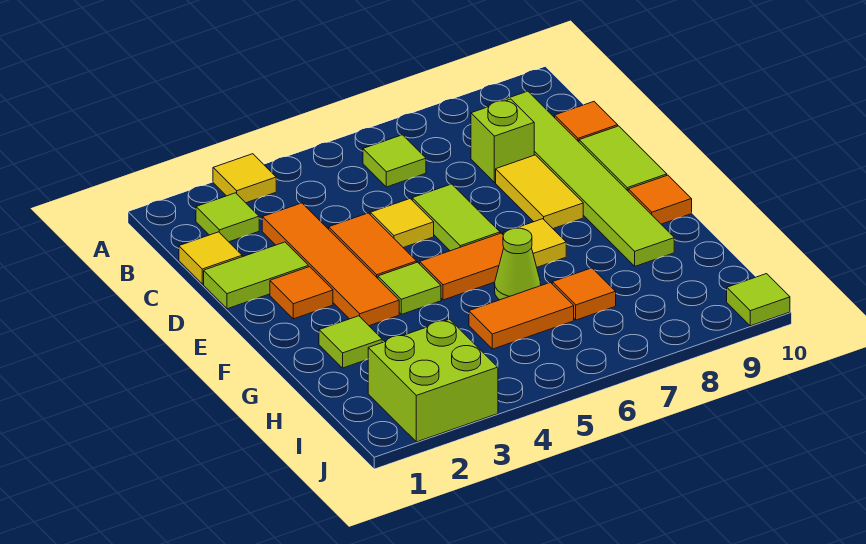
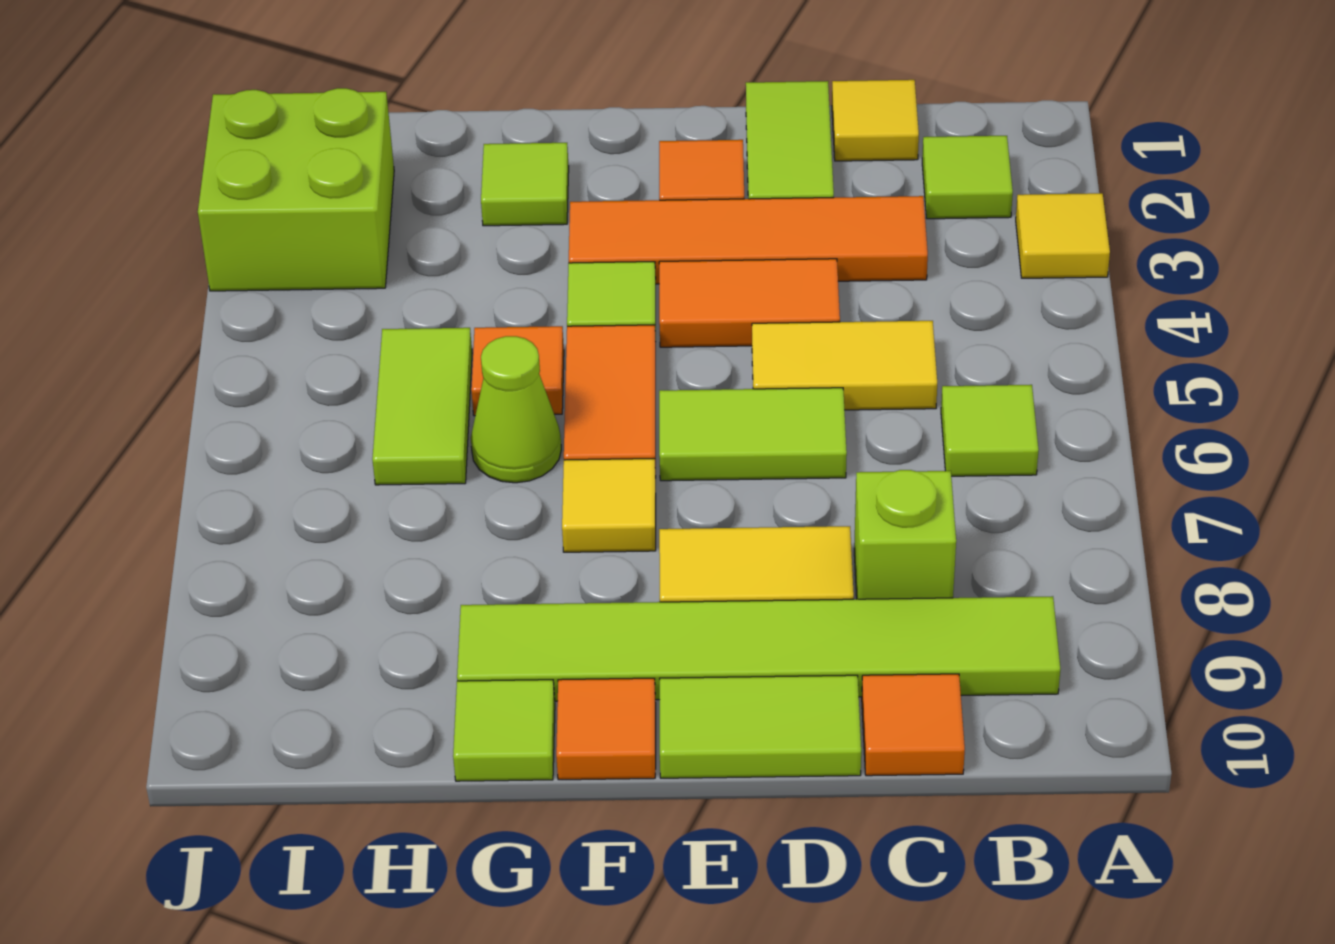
yellow tile D5 level 1 -> yellow tile C5:D5 level 1
orange tile H5:H6 level 1 -> lime tile H5:H6 level 1
orange tile H7 level 1 -> orange tile G5 level 1
lime tile J10 level 1 -> lime tile G10 level 1

